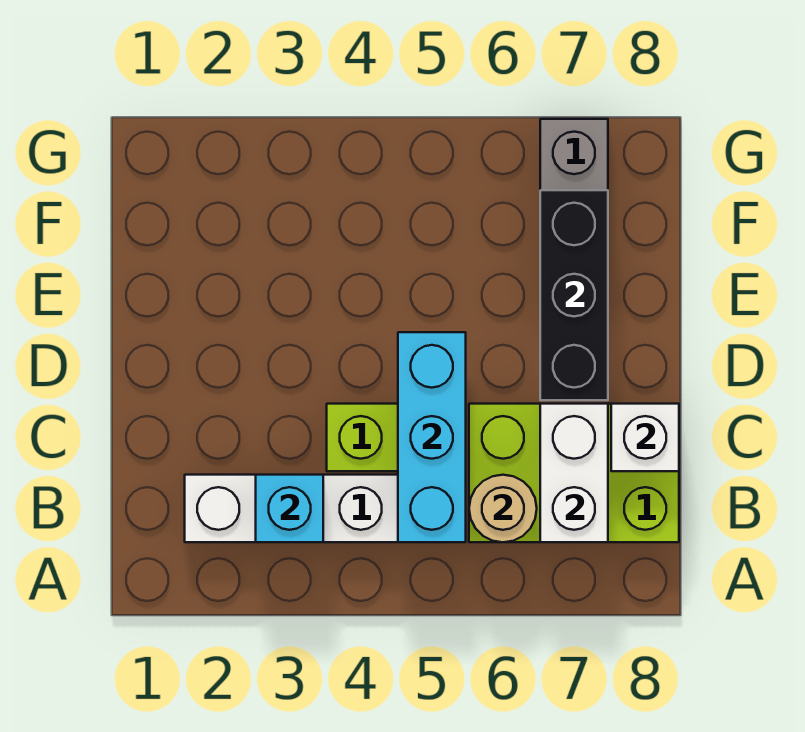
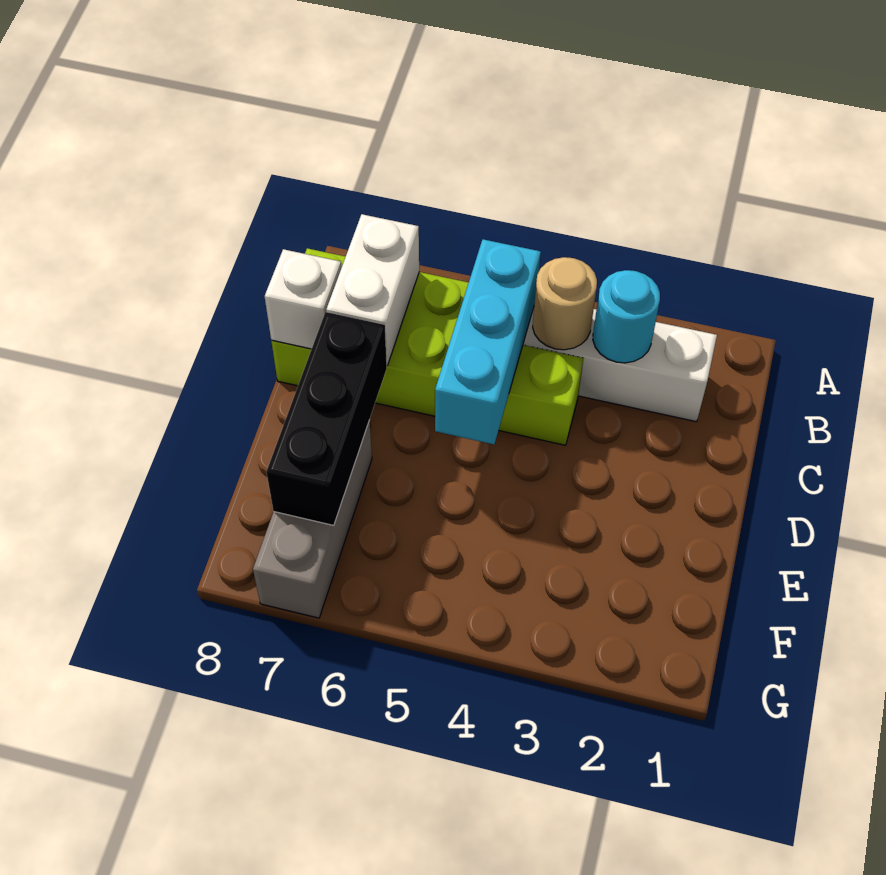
cyan brick B3 level 2 -> cyan round brick B3 level 2
tan round brick B6 level 2 -> tan round brick B4 level 2

